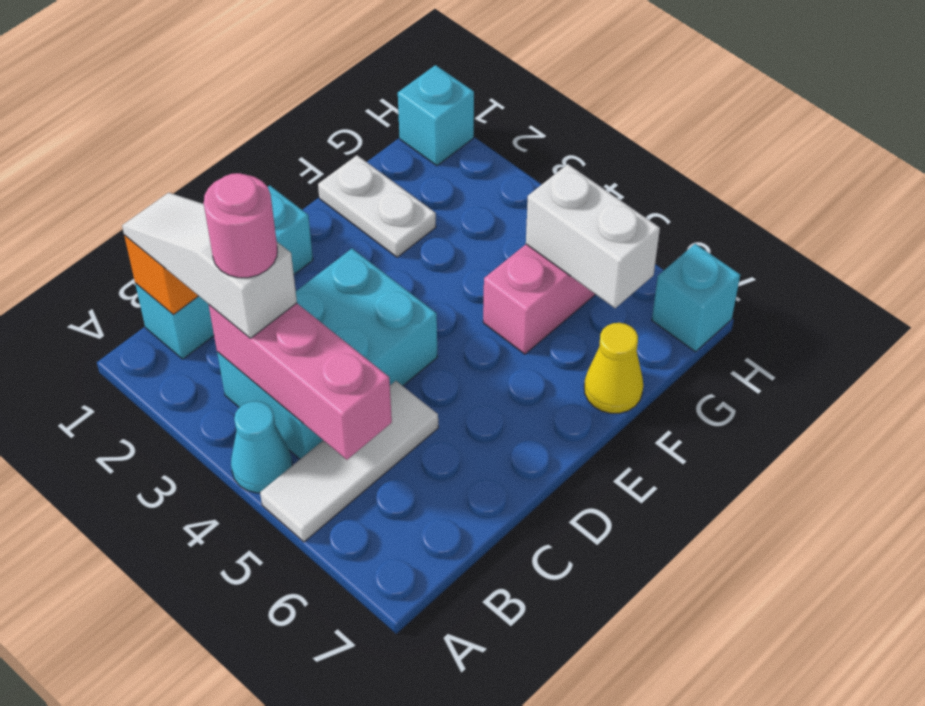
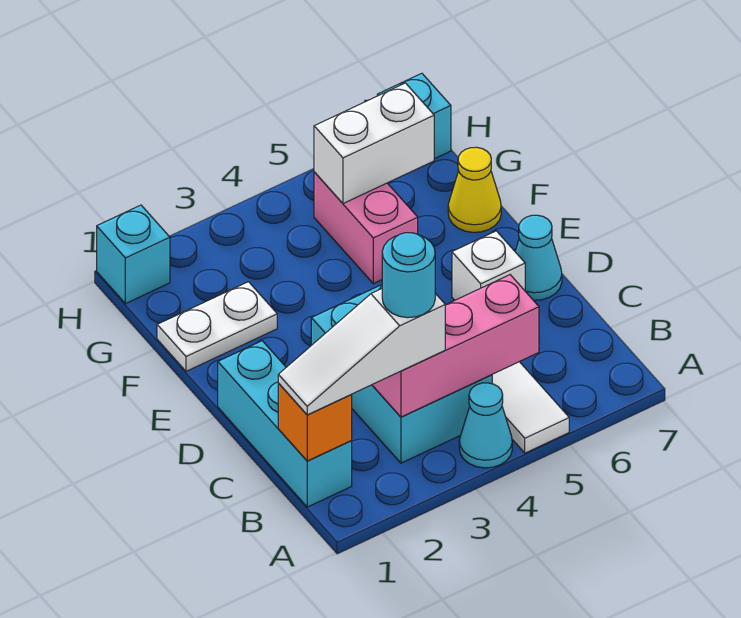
pink round brick B3 level 4 -> cyan round brick B3 level 4
none -> white brick D6 level 1
none -> cyan cone D7 level 1

